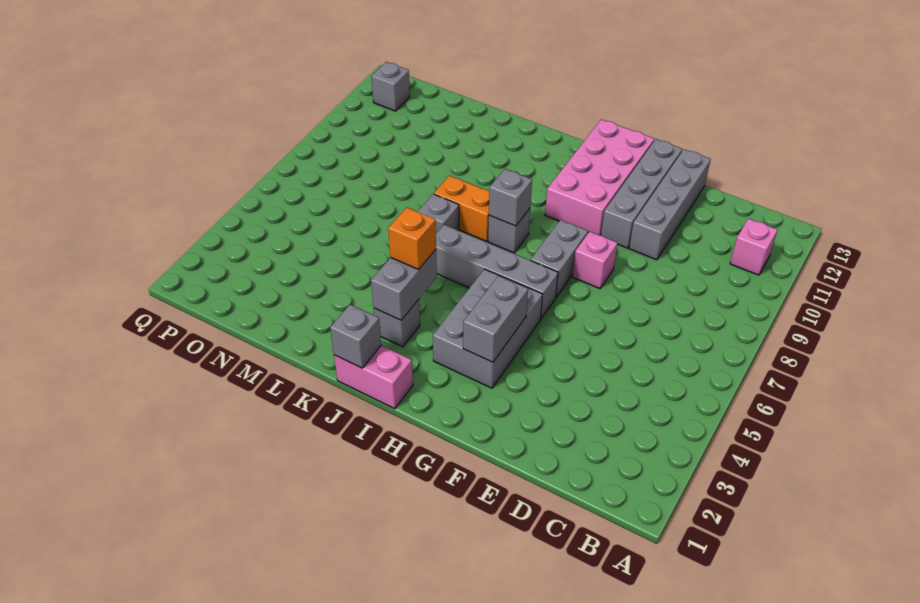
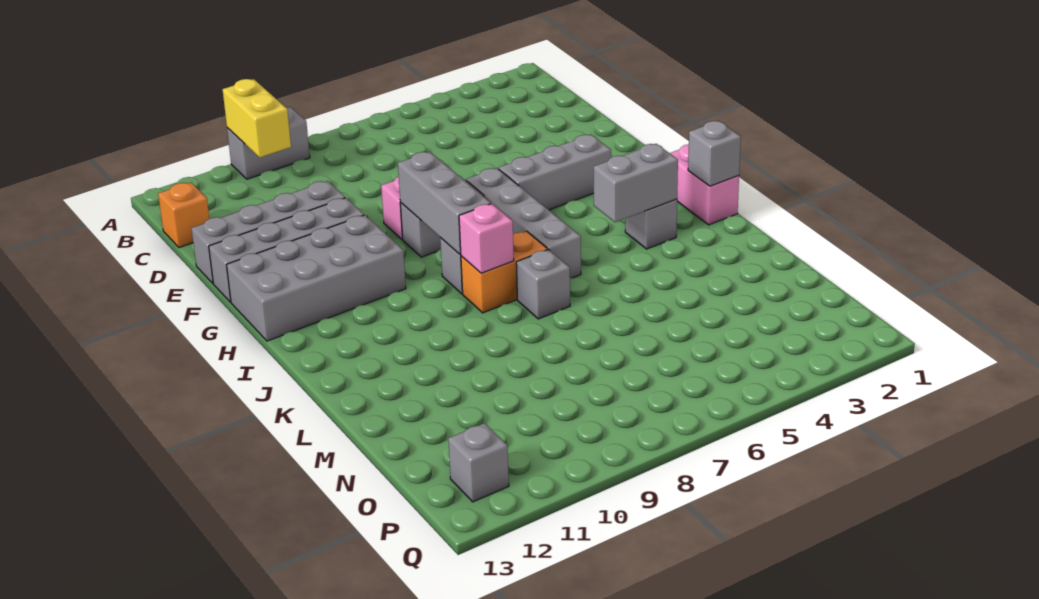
none -> yellow brick A10:B10 level 2
pink brick B11 level 1 -> pink brick J8 level 2
grey brick G3:H5 level 1 -> grey brick G3:G5 level 1
grey brick G3:G4 level 2 -> grey brick A9:A10 level 1
pink brick G10:H13 level 1 -> grey brick G10:H13 level 1
grey brick I8 level 2 -> grey brick G8:I8 level 2
orange brick J4 level 3 -> orange brick C13 level 1
orange brick J8:K8 level 1 -> orange brick J7:J8 level 1

